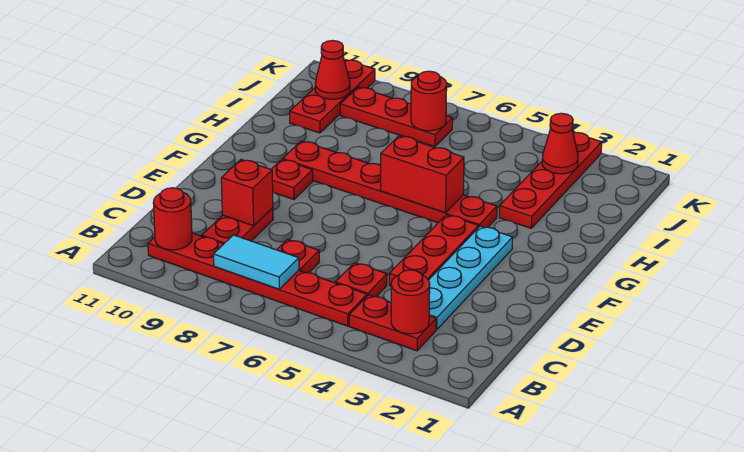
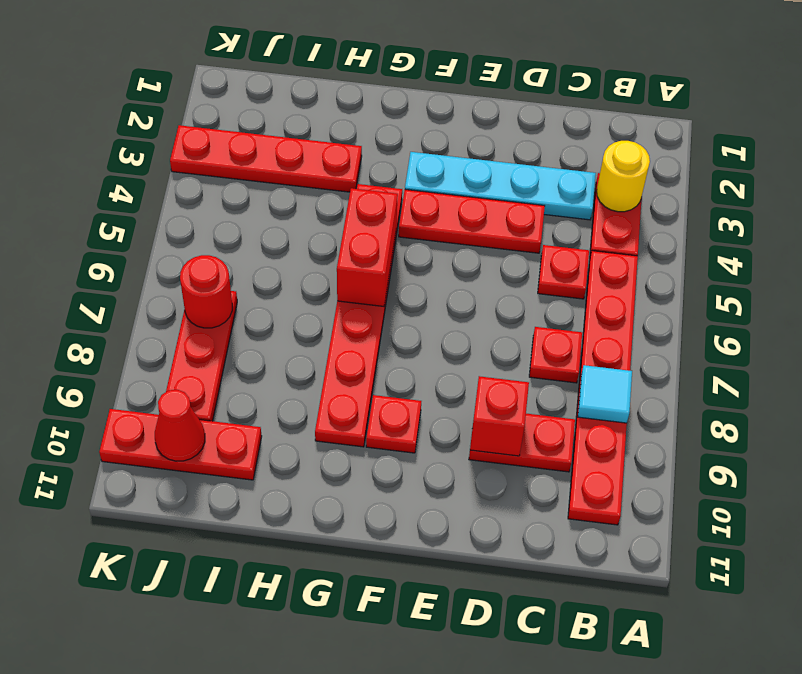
red round brick B3 level 2 -> yellow round brick B3 level 2
cyan tile B7:B8 level 2 -> cyan tile B8 level 2
red round brick B10 level 2 -> none
red cone J3 level 2 -> none

